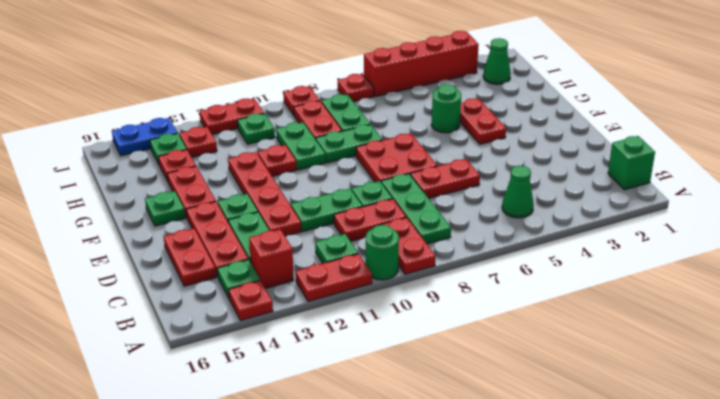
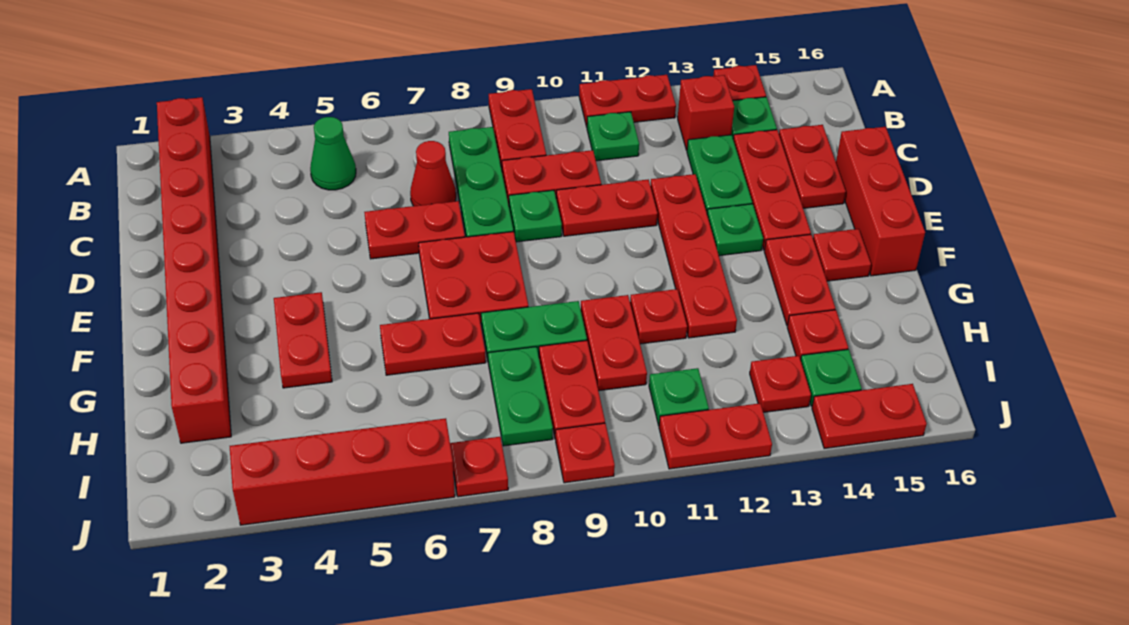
none -> red brick A2:H2 level 1
green round brick A10 level 1 -> none
green brick B1 level 1 -> none
none -> red cone C7 level 1
green plate D10:D11 level 1 -> red plate D10:D11 level 1
none -> red brick D16:F16 level 1
green plate F15 level 1 -> red plate F15 level 1
green round brick G5 level 1 -> none
none -> red plate G6:G7 level 1
green plate G10:H10 level 1 -> red plate G10:H10 level 1
green cone I2 level 1 -> none
blue plate J14:J15 level 1 -> red plate J14:J15 level 1

